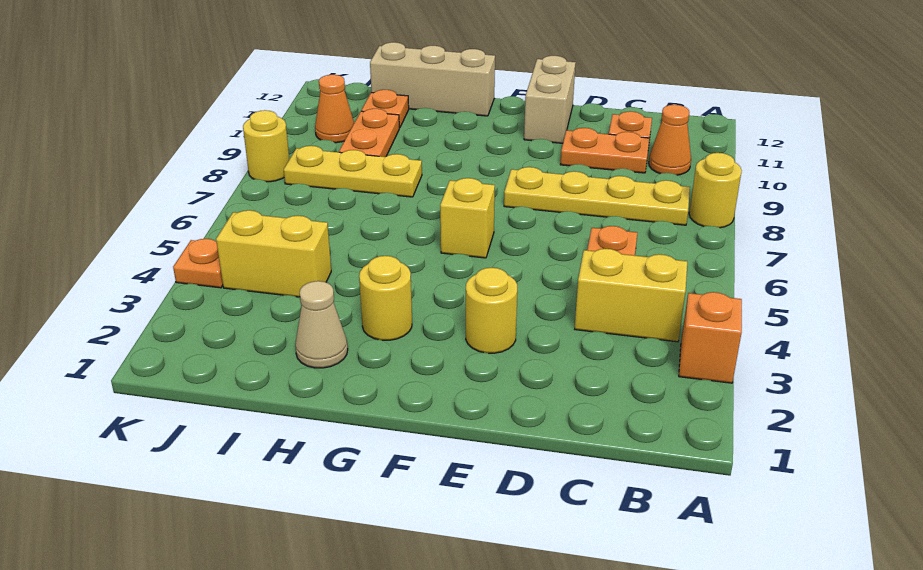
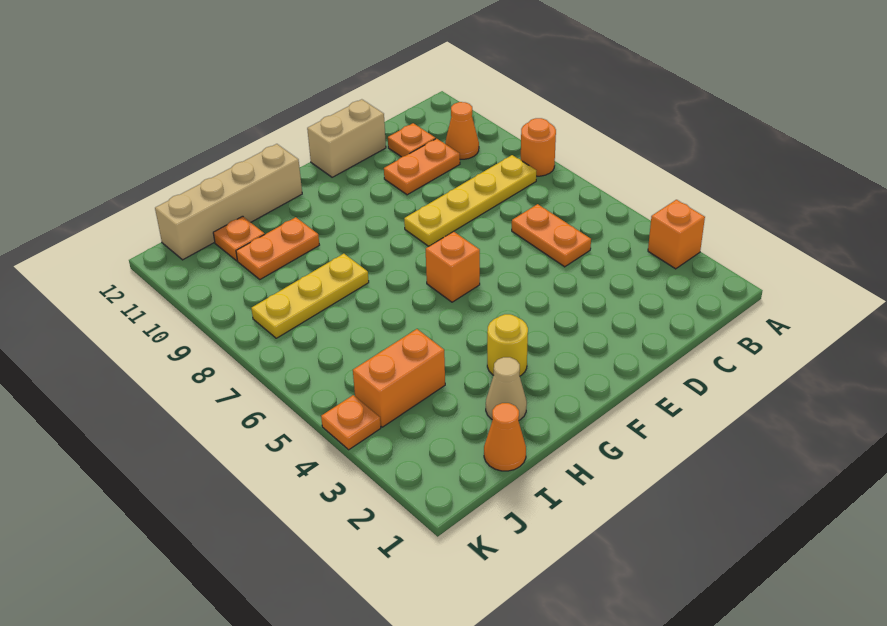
yellow round brick A8 level 1 -> orange round brick A8 level 1
yellow brick B4:C4 level 1 -> none
yellow round brick E3 level 1 -> none
tan brick E11:E12 level 1 -> tan brick D12:E12 level 1
yellow brick F6 level 1 -> orange brick F6 level 1
tan brick G12:I12 level 1 -> tan brick G12:J12 level 1
yellow brick I4:J4 level 1 -> orange brick I4:J4 level 1
orange plate I9:I10 level 1 -> orange plate H10:I10 level 1
orange cone J10 level 1 -> orange cone I1 level 1
yellow round brick K8 level 1 -> none

